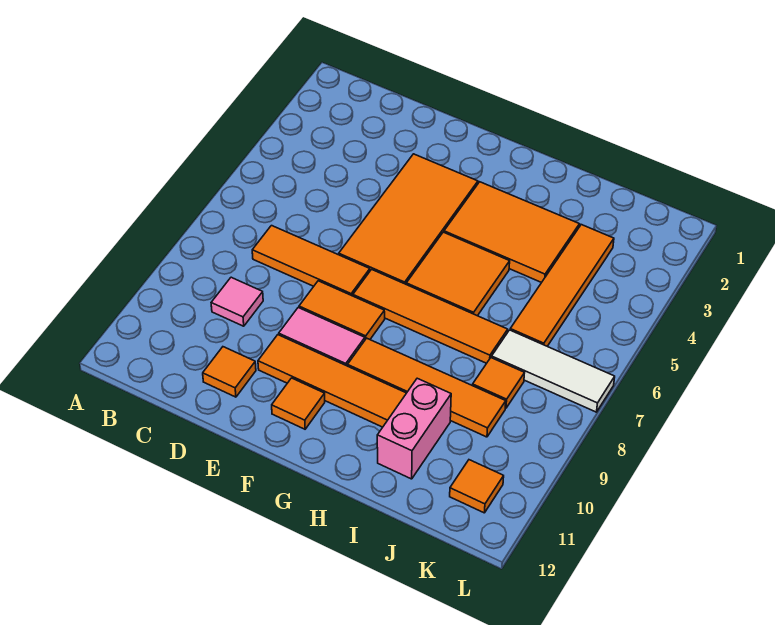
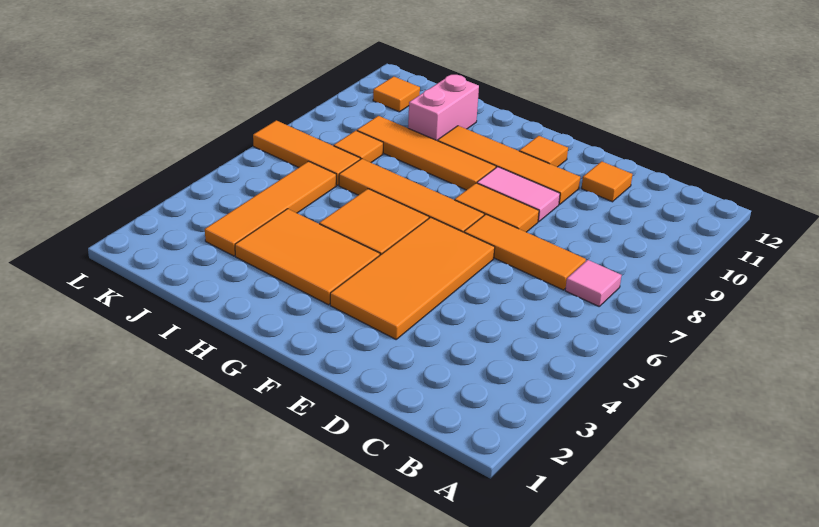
pink tile C9 level 1 -> pink tile B7 level 1
white tile J7:L7 level 1 -> orange tile J7:L7 level 1

